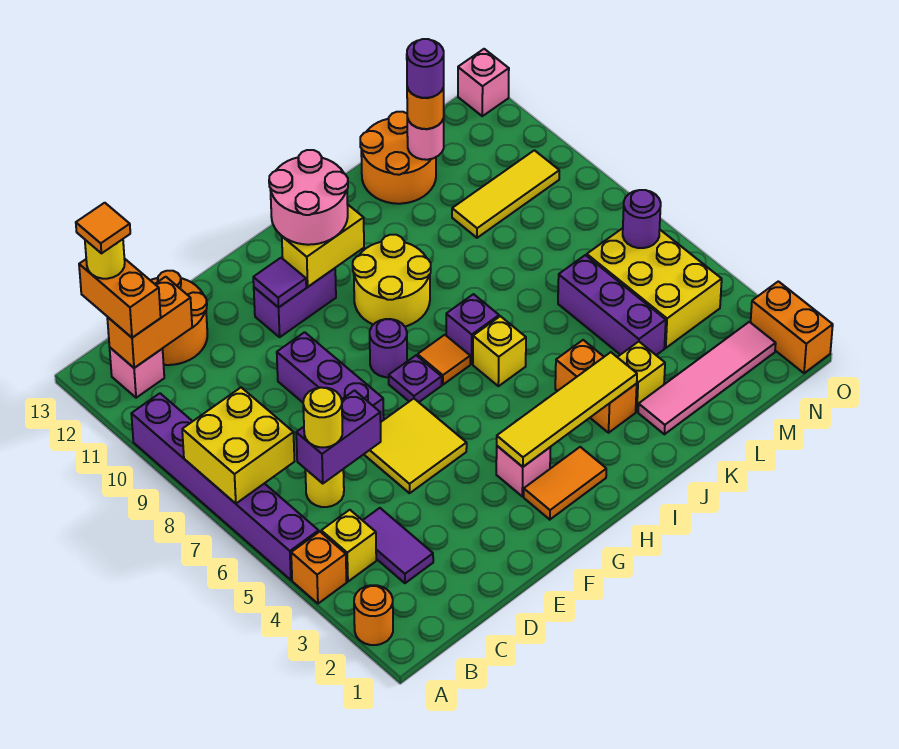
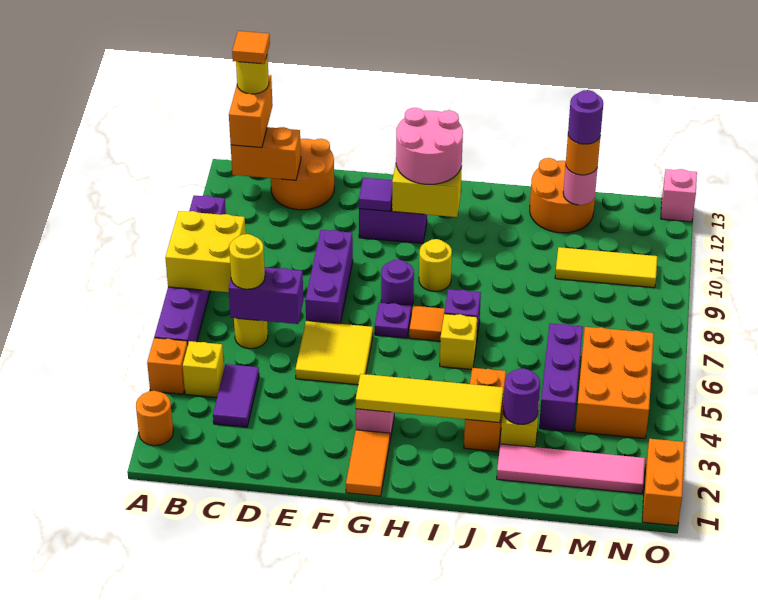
pink brick B12 level 1 -> none
orange tile G2:H2 level 1 -> orange tile G1:G2 level 1
yellow round brick H9:I10 level 1 -> yellow round brick H9 level 1
yellow brick M4:N6 level 1 -> orange brick M4:N6 level 1
purple round brick N6 level 2 -> purple round brick K3 level 2

